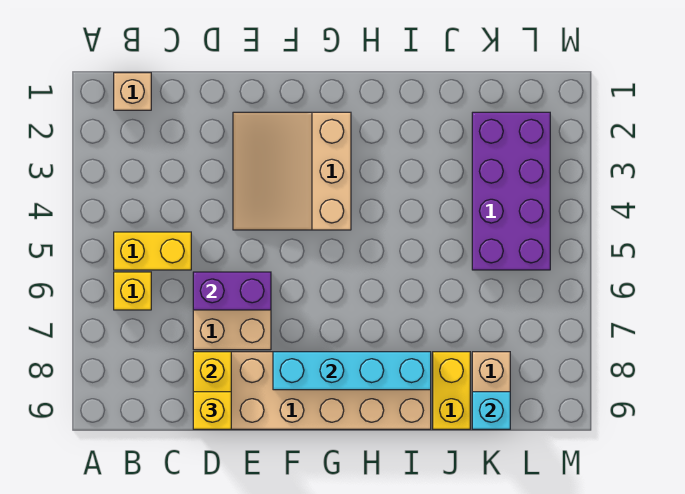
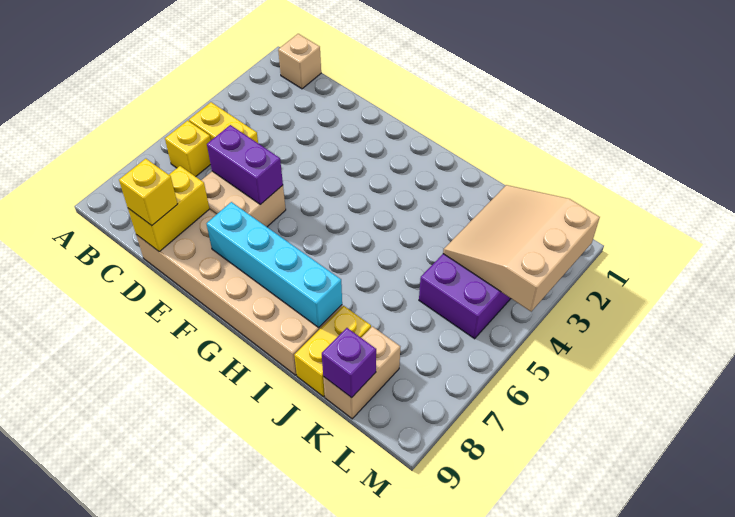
tan slope E2:G4 level 1 top G -> tan slope K2:M4 level 2 top M
cyan brick K9 level 2 -> purple brick K9 level 2

